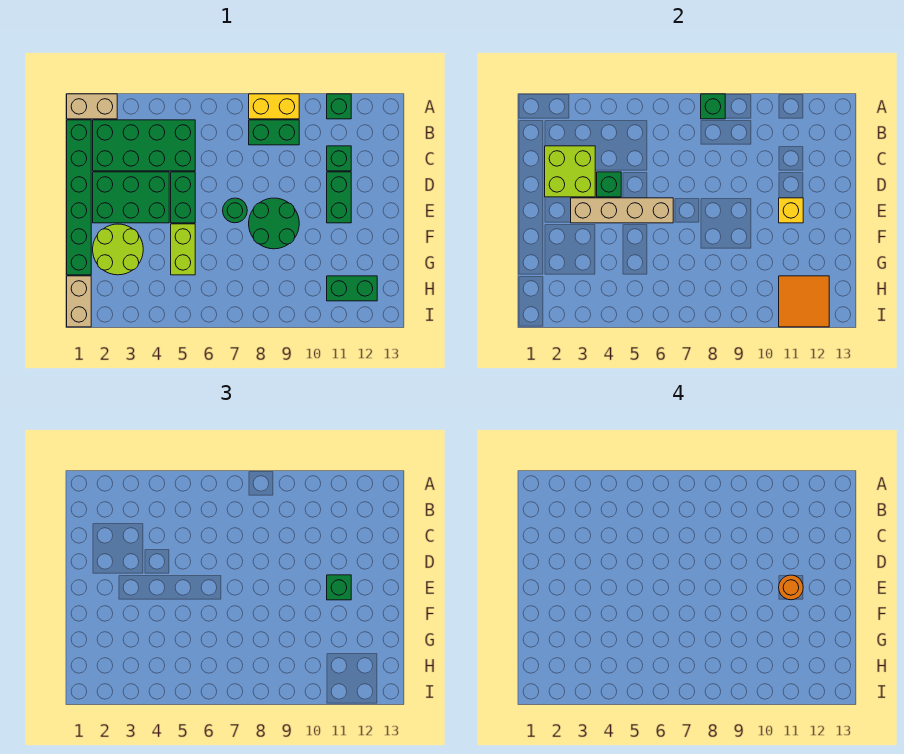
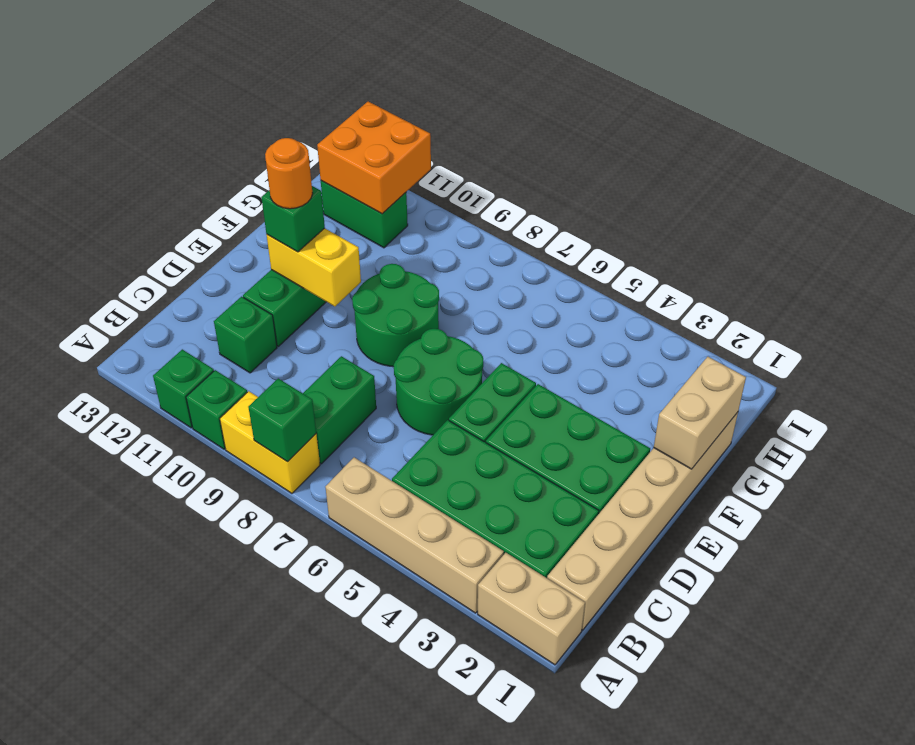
green brick B1:G1 level 1 -> tan brick B1:G1 level 1
green brick B8:B9 level 1 -> green brick B8:C8 level 1
lime brick C2:D3 level 2 -> none
green brick D4 level 2 -> green brick A10 level 1
tan brick E3:E6 level 2 -> tan brick A3:A6 level 1
green round brick E7 level 1 -> green round brick D6:E7 level 1
yellow brick E11 level 2 -> yellow brick E10:E11 level 2
lime round brick F2:G3 level 1 -> none
lime brick F5:G5 level 1 -> none
tan brick H1:I1 level 1 -> tan brick F1:G1 level 2
orange tile H11:I12 level 2 -> orange brick H11:I12 level 2

